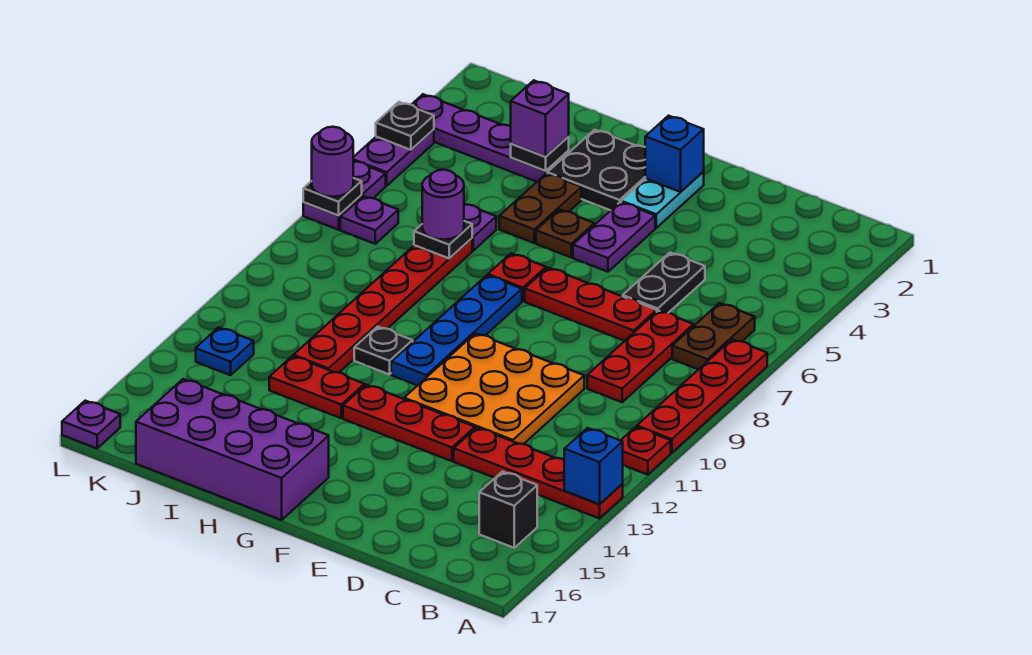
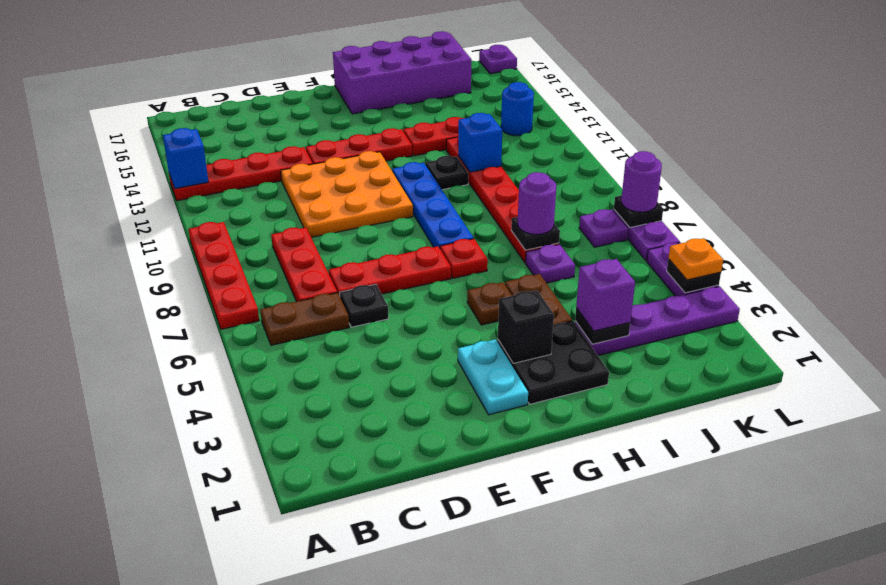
red plate A11 level 1 -> none
brown plate B6:B7 level 1 -> brown plate B6:C6 level 1
black brick B15 level 1 -> black brick G3 level 2
black plate D5:D6 level 1 -> black plate D6 level 1
blue brick F2 level 2 -> blue brick I11 level 2
purple plate F4:F5 level 1 -> none
blue plate K13 level 1 -> blue round brick K13 level 1
none -> orange plate L4 level 3

